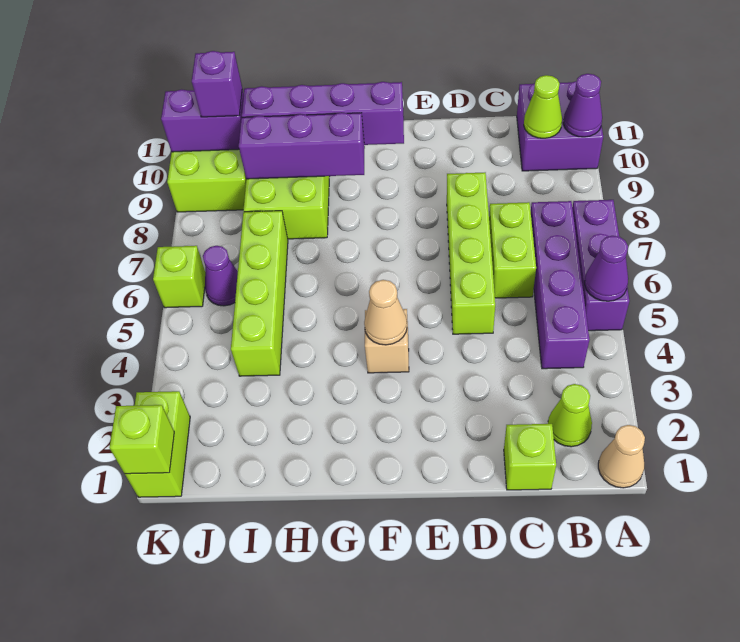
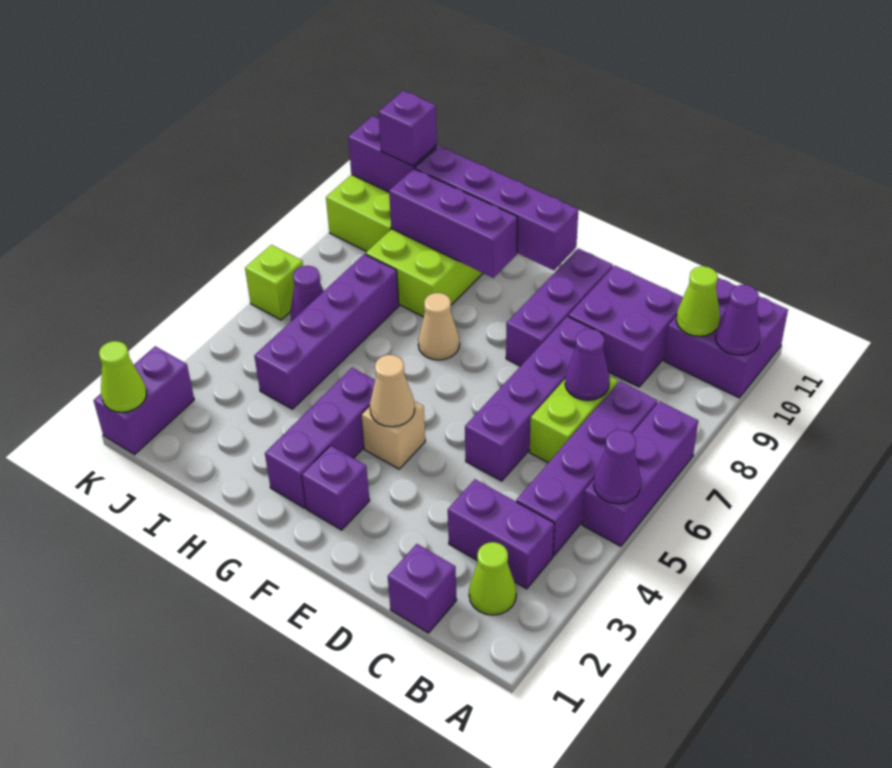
tan cone A1 level 1 -> tan cone G7 level 1
none -> purple brick B3:C3 level 1
lime brick C1 level 1 -> purple brick C1 level 1
none -> purple cone C7 level 2
none -> purple brick C9:D10 level 1
lime brick D5:D8 level 1 -> purple brick D5:D8 level 1
none -> purple brick E8:E10 level 1
none -> purple brick F2 level 1
none -> purple brick G2:G4 level 1
lime brick I4:I7 level 1 -> purple brick I4:I7 level 1
lime brick K1:K2 level 1 -> purple brick K1:K2 level 1
lime brick K1 level 2 -> lime cone K1 level 2

